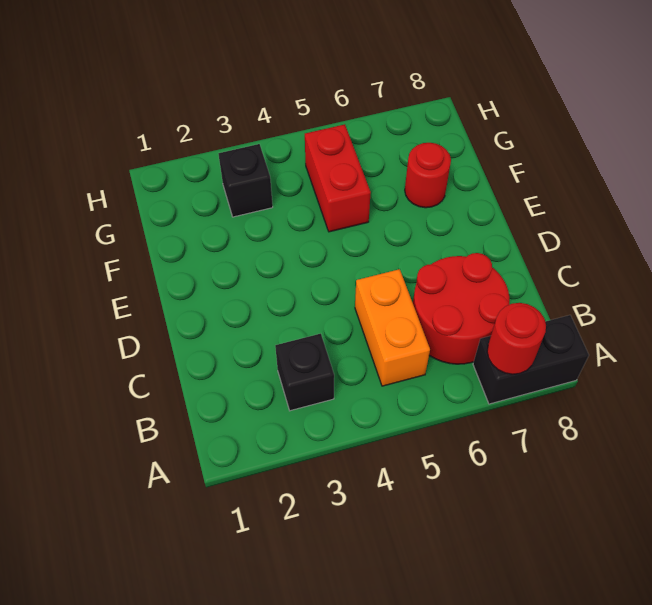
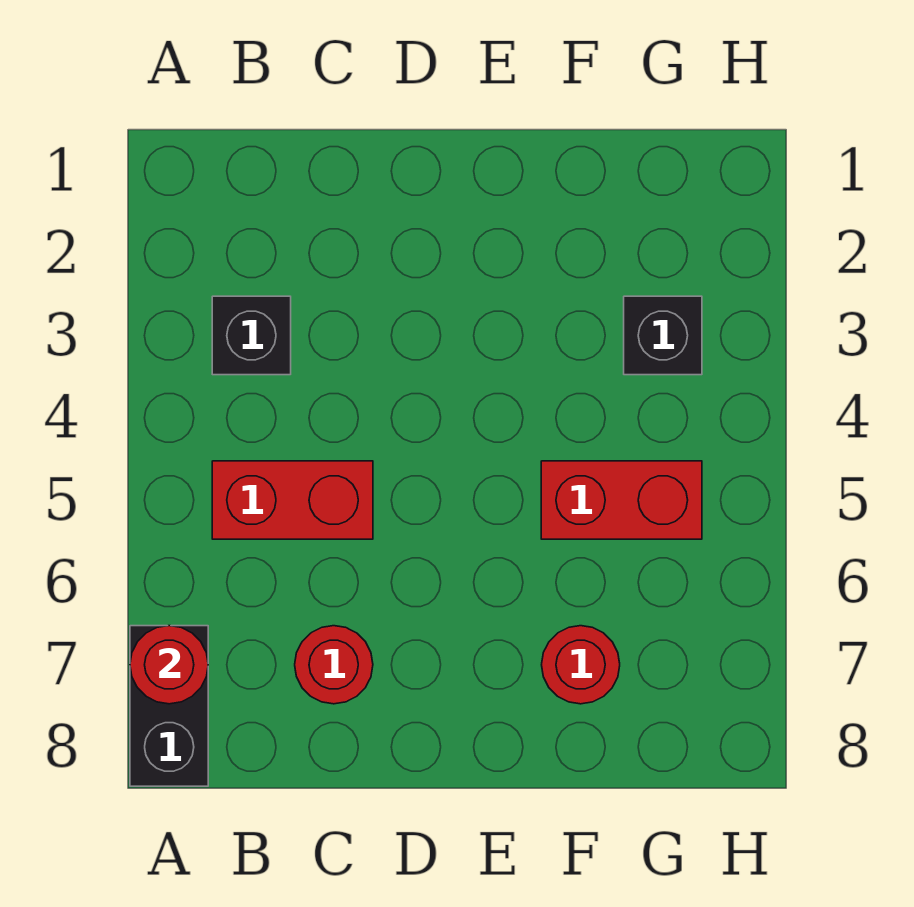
orange brick B5:C5 level 1 -> red brick B5:C5 level 1
red round brick B6:C7 level 1 -> red round brick C7 level 1

